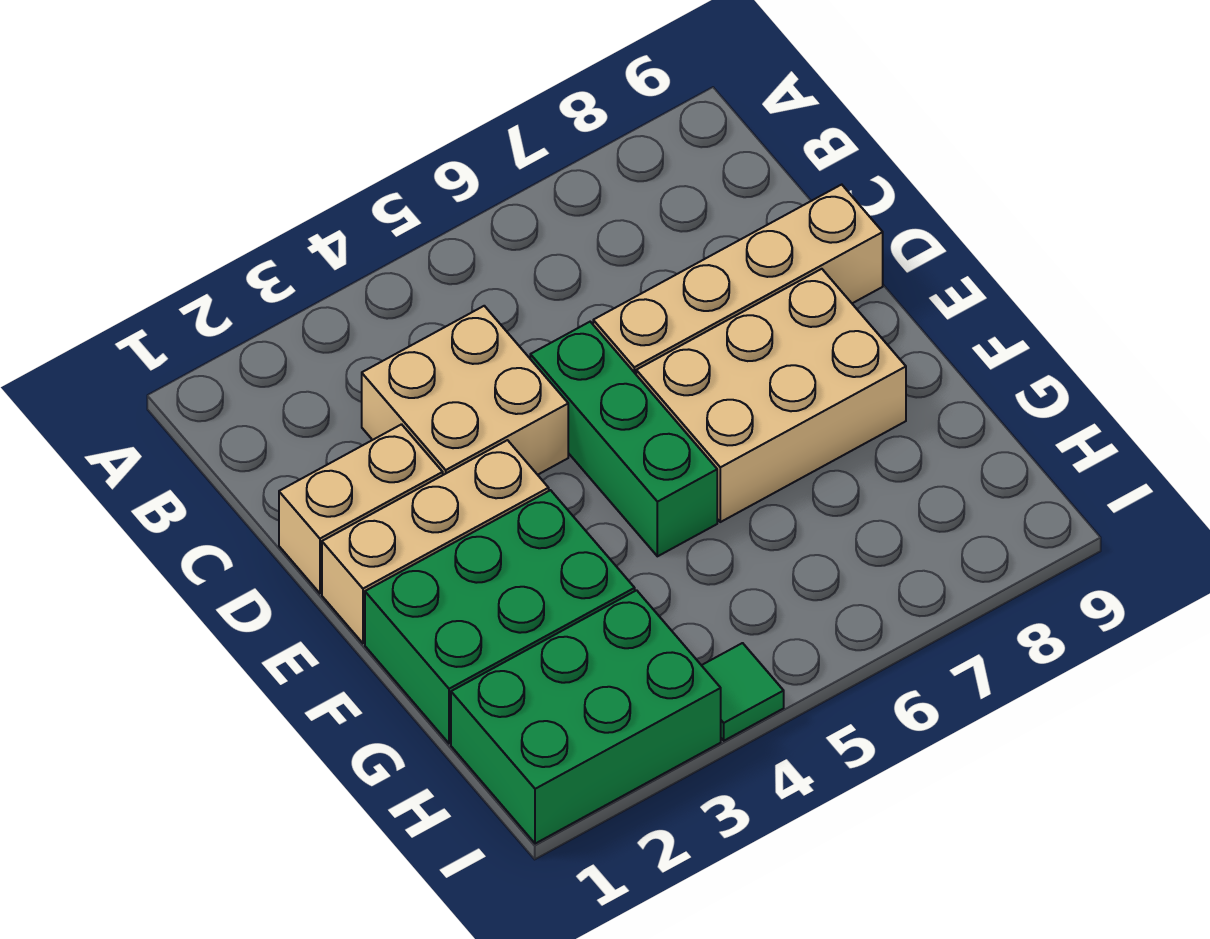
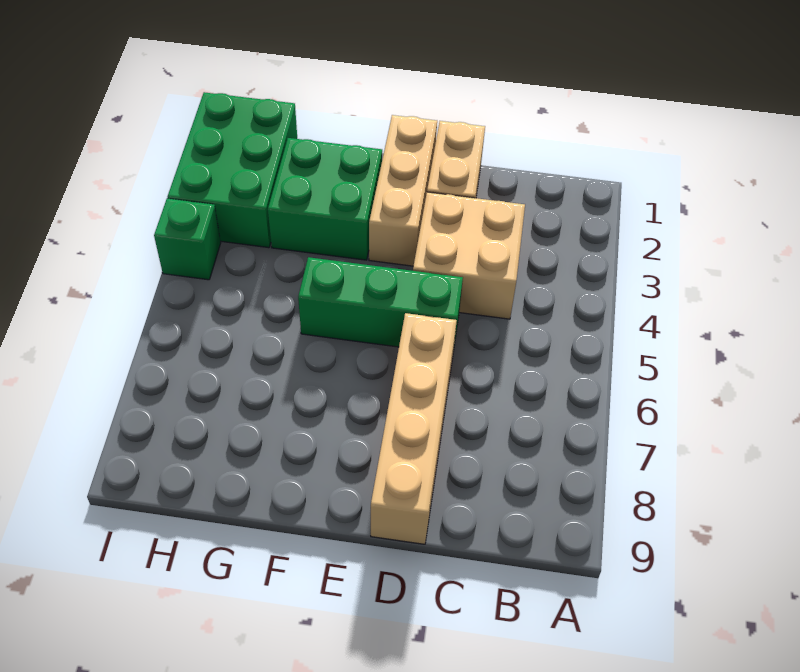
tan brick E6:F8 level 1 -> none
green brick F1:G3 level 1 -> green brick F2:G3 level 1
green tile I4 level 1 -> green brick I4 level 1

